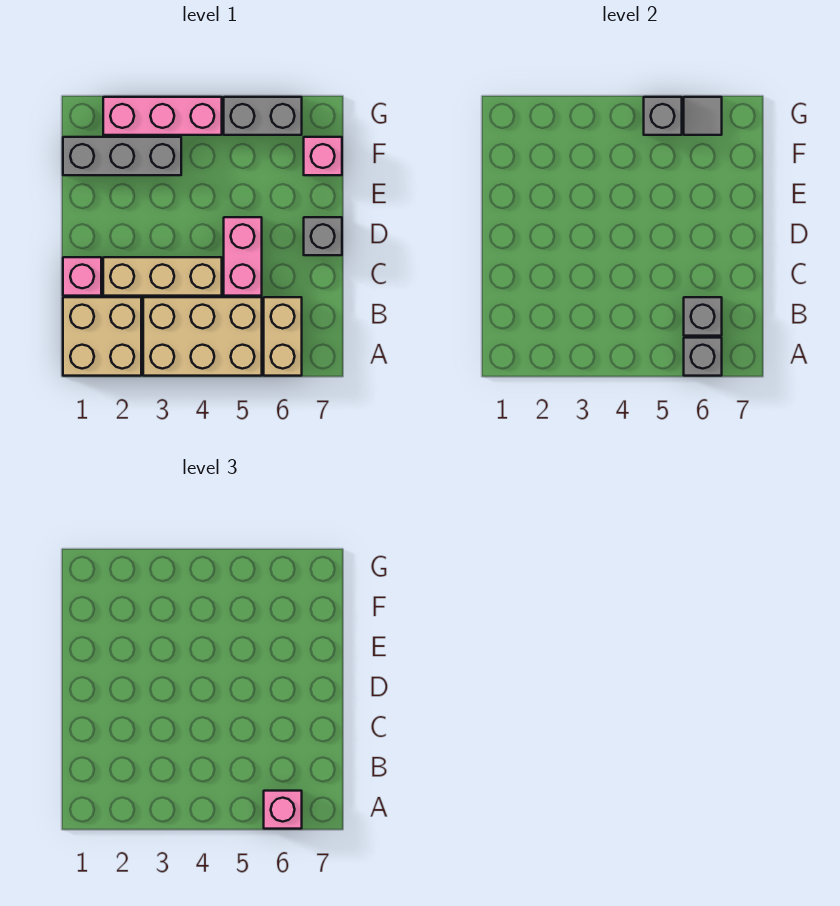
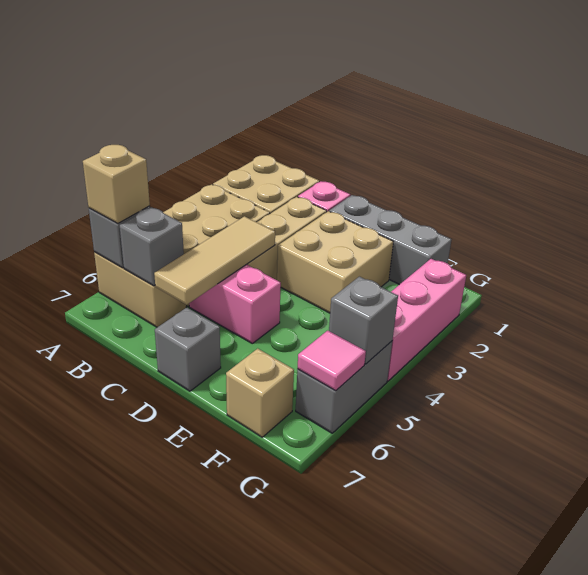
pink brick A6 level 3 -> tan brick A6 level 3
none -> tan tile C4:C6 level 2
none -> tan brick D2:E3 level 1
grey brick F1:F3 level 1 -> grey brick D1:F1 level 1
pink brick F7 level 1 -> tan brick F7 level 1
grey tile G6 level 2 -> pink tile G6 level 2

